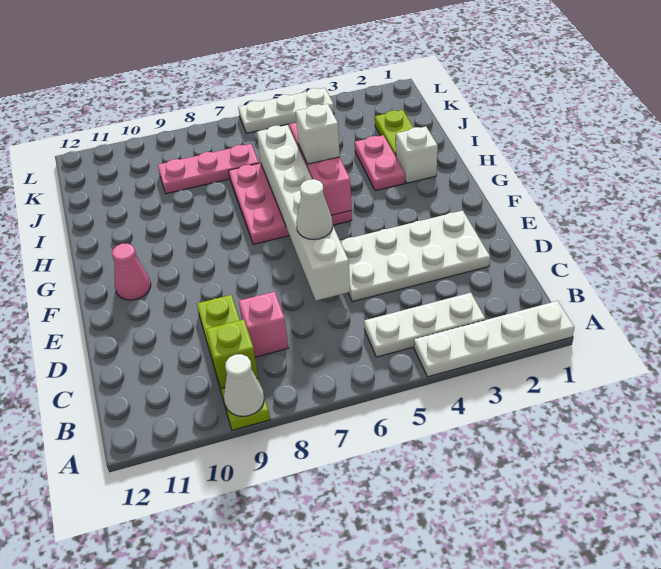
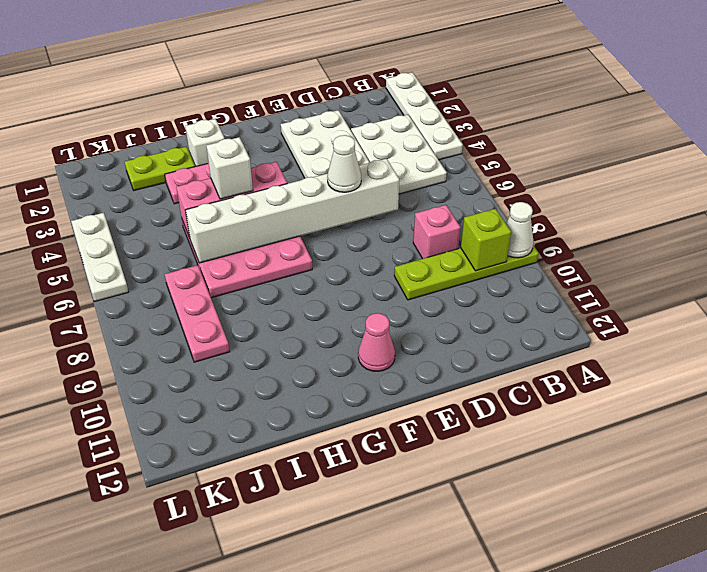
white plate B3:B5 level 1 -> white plate B3:C5 level 1

